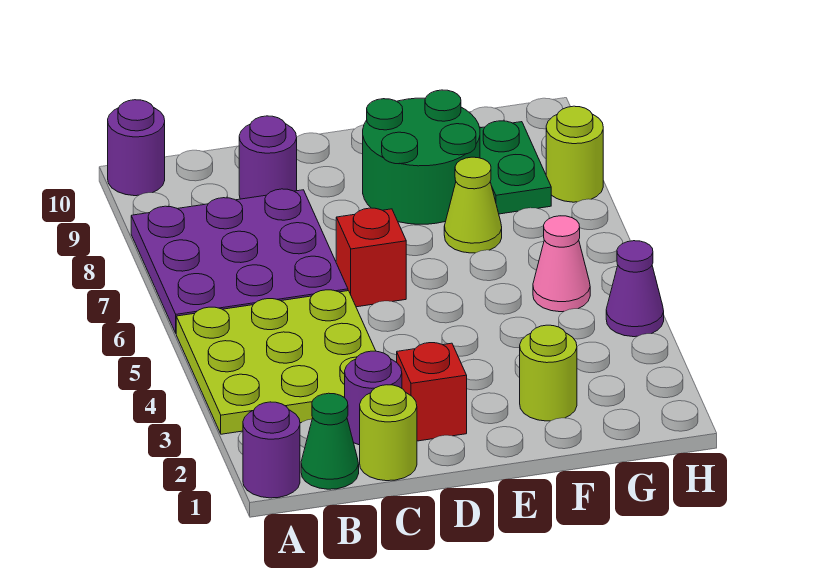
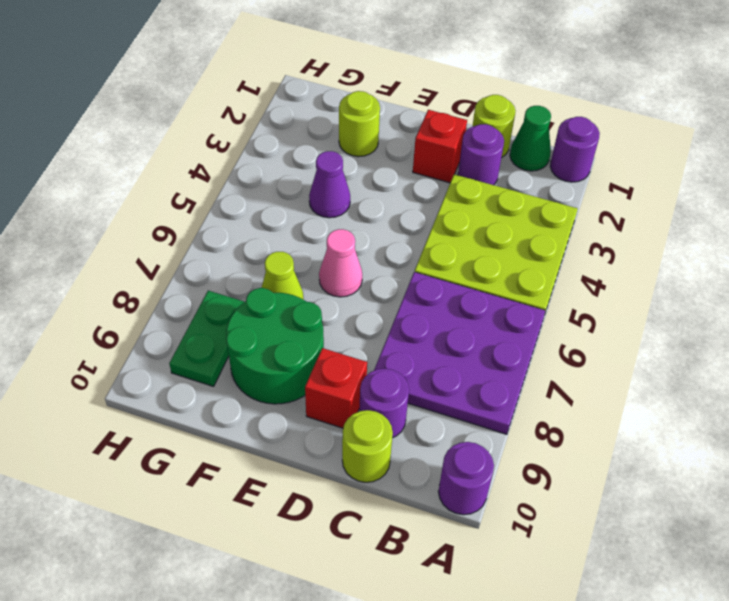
red brick D6 level 1 -> red brick D9 level 1
pink cone G5 level 1 -> pink cone E6 level 1
purple cone H4 level 1 -> purple cone F4 level 1
lime round brick H8 level 1 -> lime round brick C10 level 1

